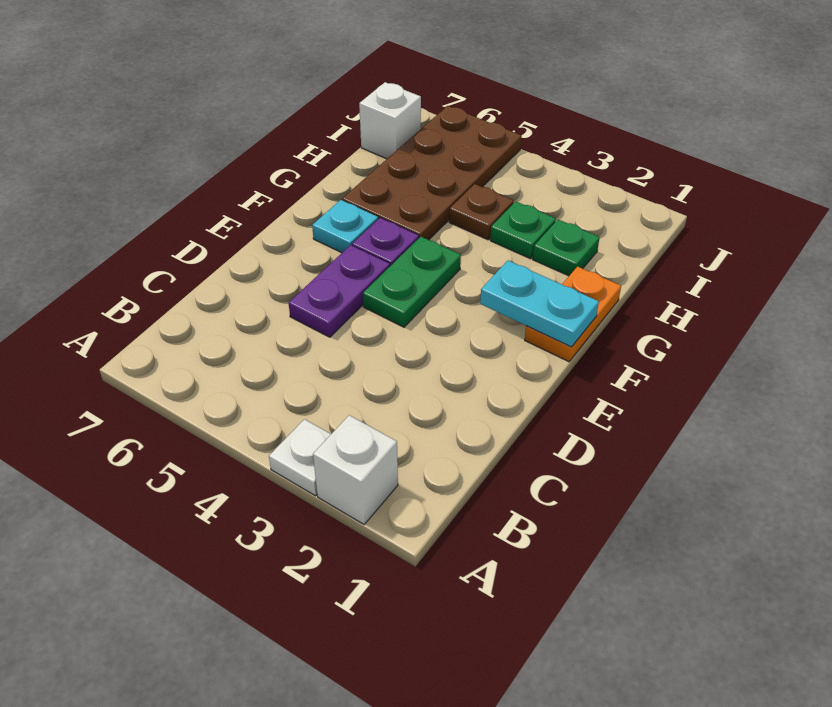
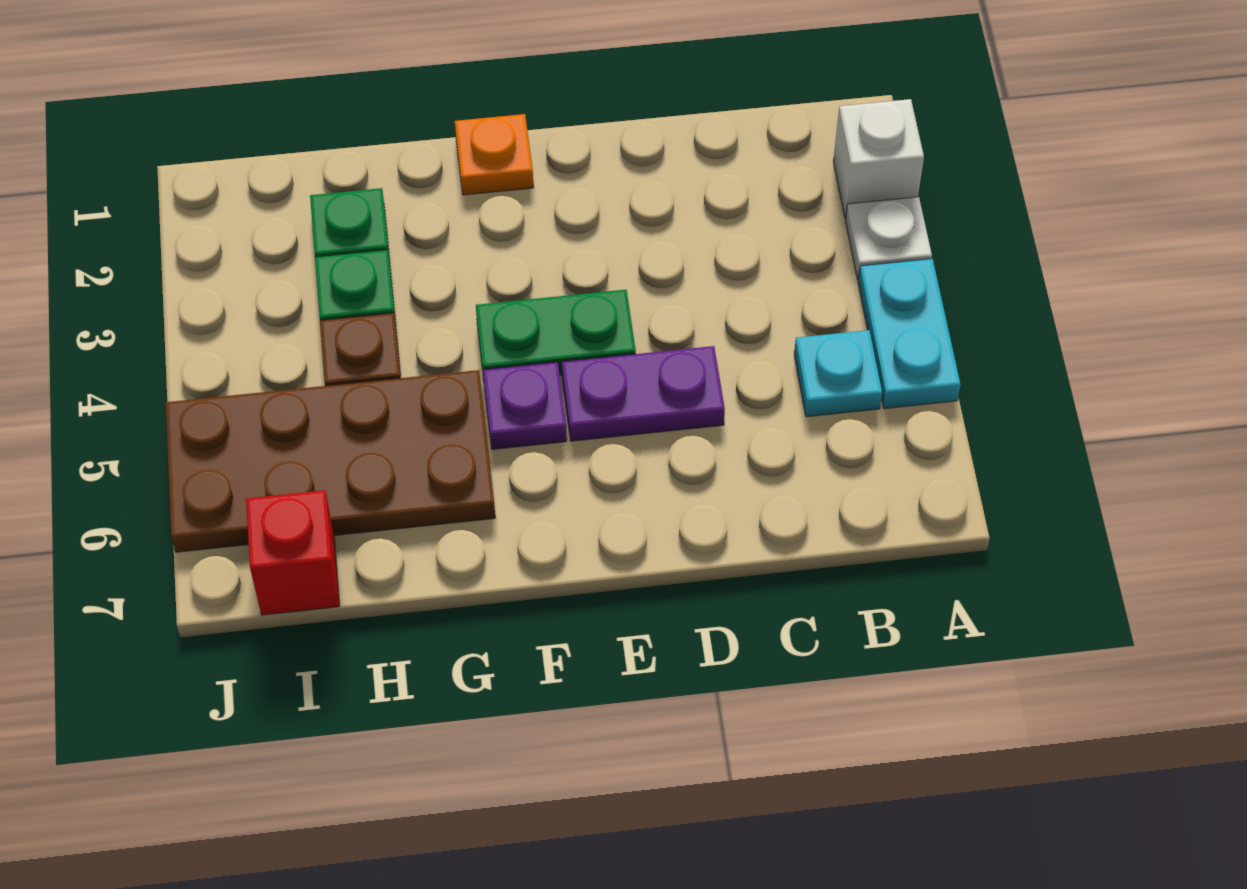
orange plate F1:G1 level 1 -> orange plate F1 level 1
cyan plate F1:F2 level 2 -> cyan plate A4:A5 level 1
cyan plate F6 level 1 -> cyan plate B5 level 1
white brick I7 level 1 -> red brick I7 level 1

